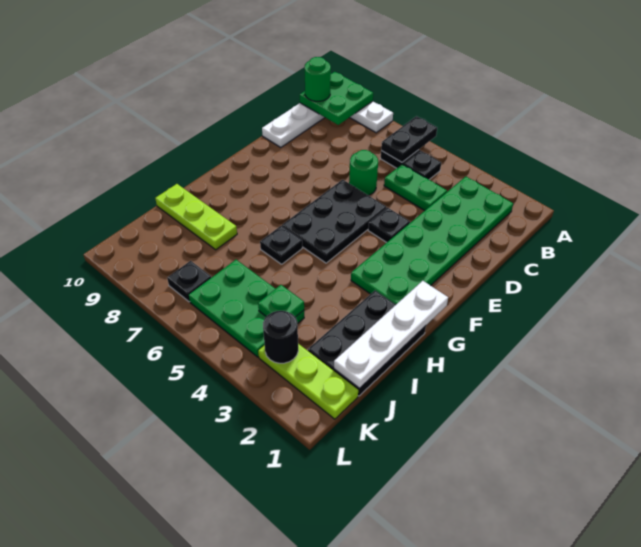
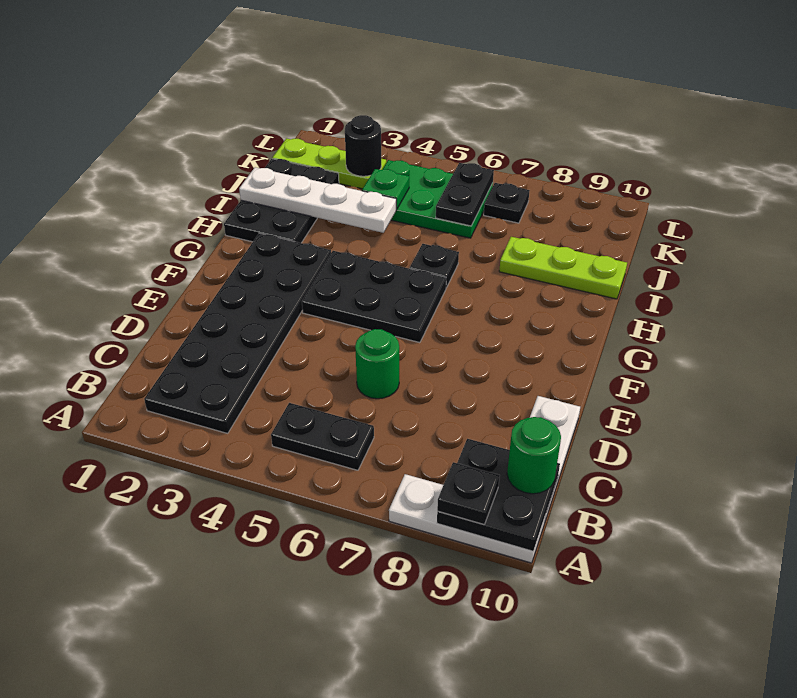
black plate A6:B6 level 2 -> black plate J6:K6 level 2
green plate A9:B10 level 2 -> black plate A9:B10 level 2
green plate B2:G3 level 1 -> black plate B2:G3 level 1
green plate C4:C5 level 1 -> none
black plate E4 level 1 -> black plate A9 level 3
black plate E5:G6 level 1 -> black plate F4:G6 level 1
white plate G1:J1 level 2 -> white plate I1:I4 level 2

